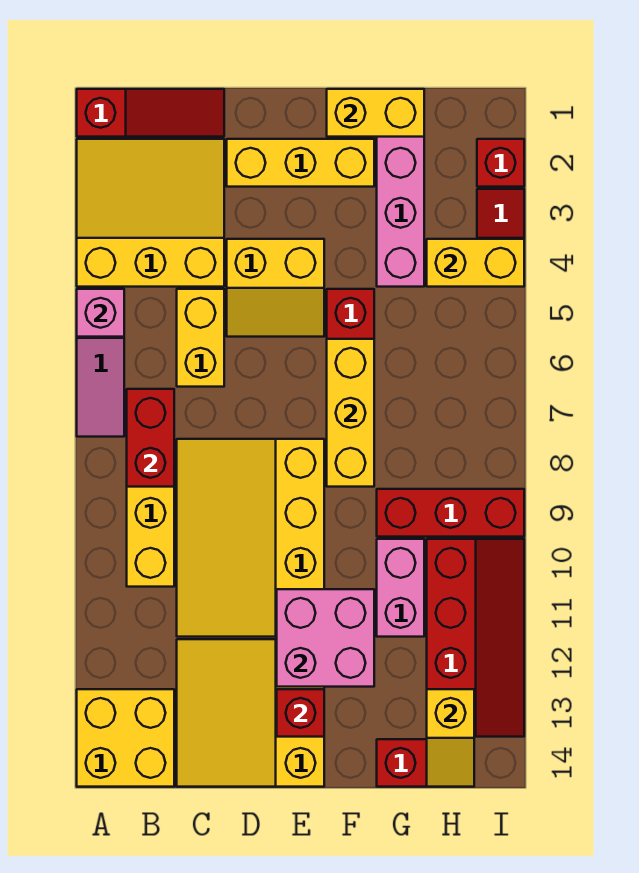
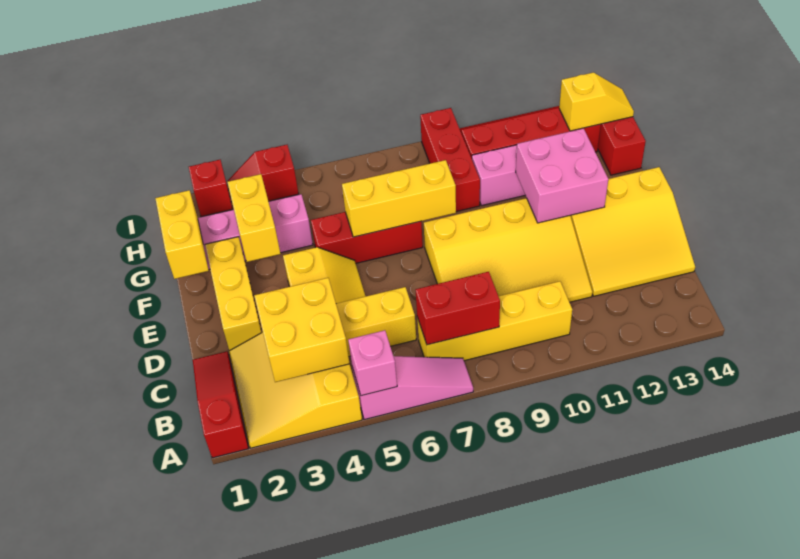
yellow brick A13:B14 level 1 -> yellow brick B3:C4 level 2
red brick E13 level 2 -> none
yellow brick H4:I4 level 2 -> yellow brick F3:G3 level 2

